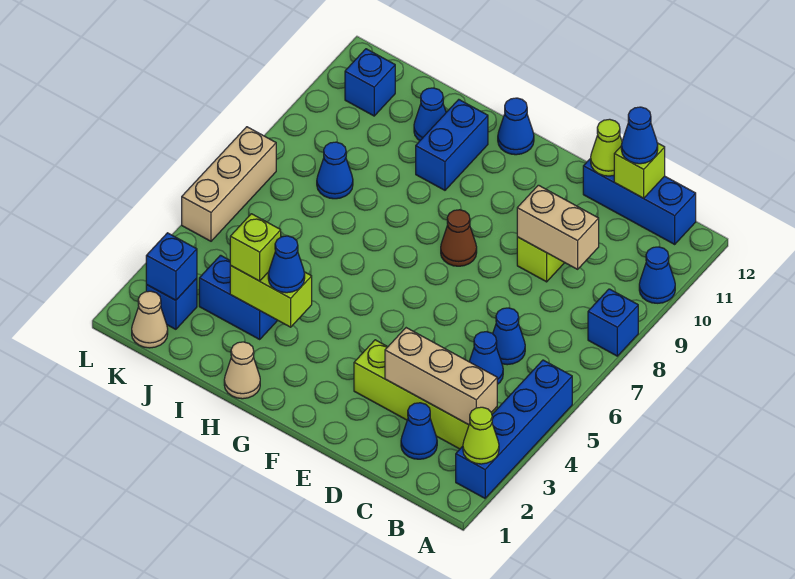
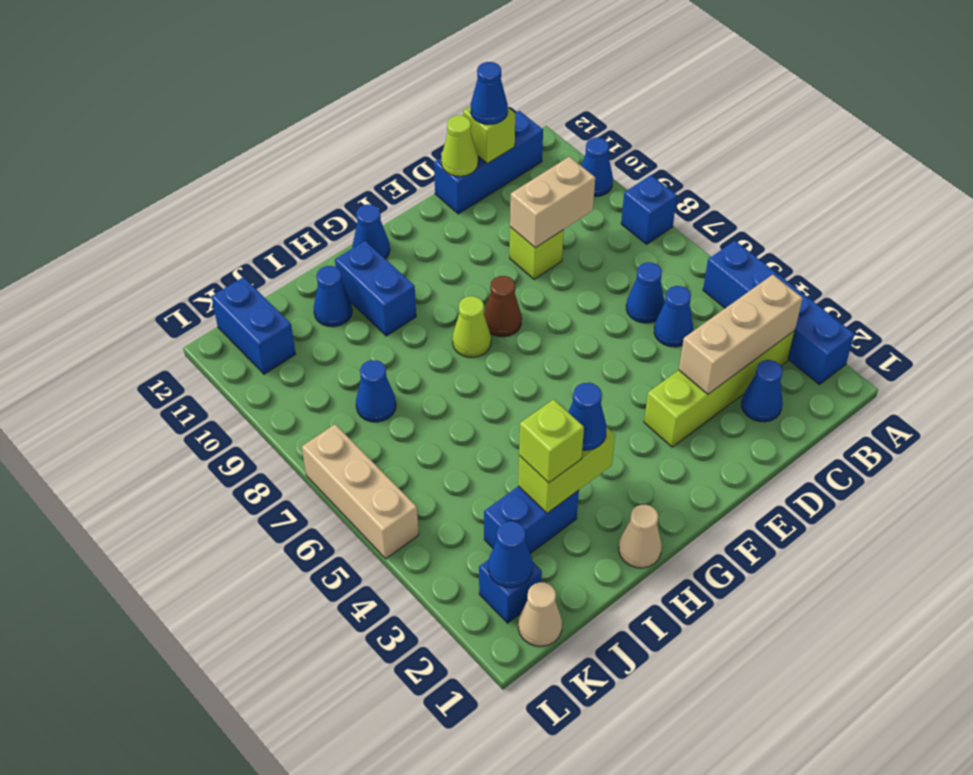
lime cone A2 level 2 -> lime cone G8 level 1
blue brick K2 level 2 -> blue cone K2 level 2
blue brick K11 level 1 -> blue brick K11:K12 level 1

